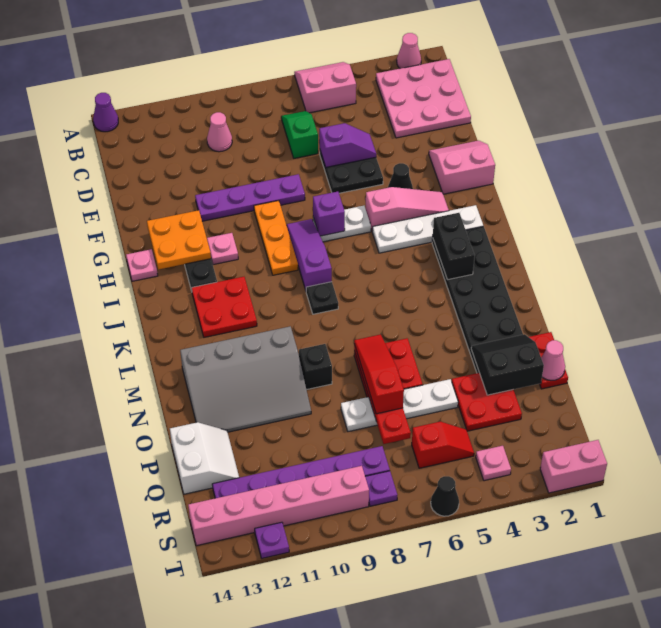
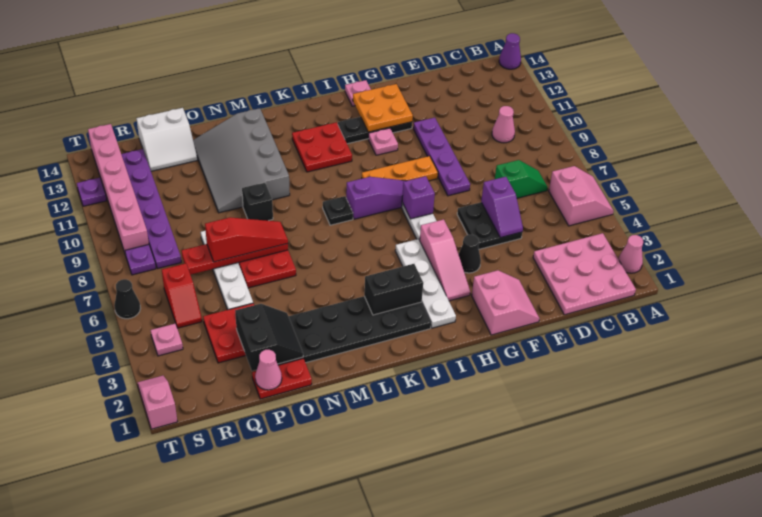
pink brick T1:T2 level 1 -> pink slope T1:T2 level 1 top 1

